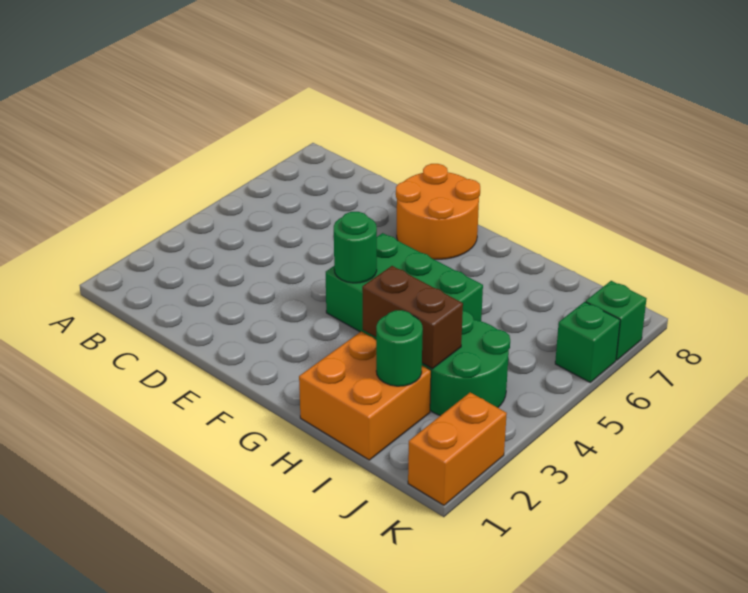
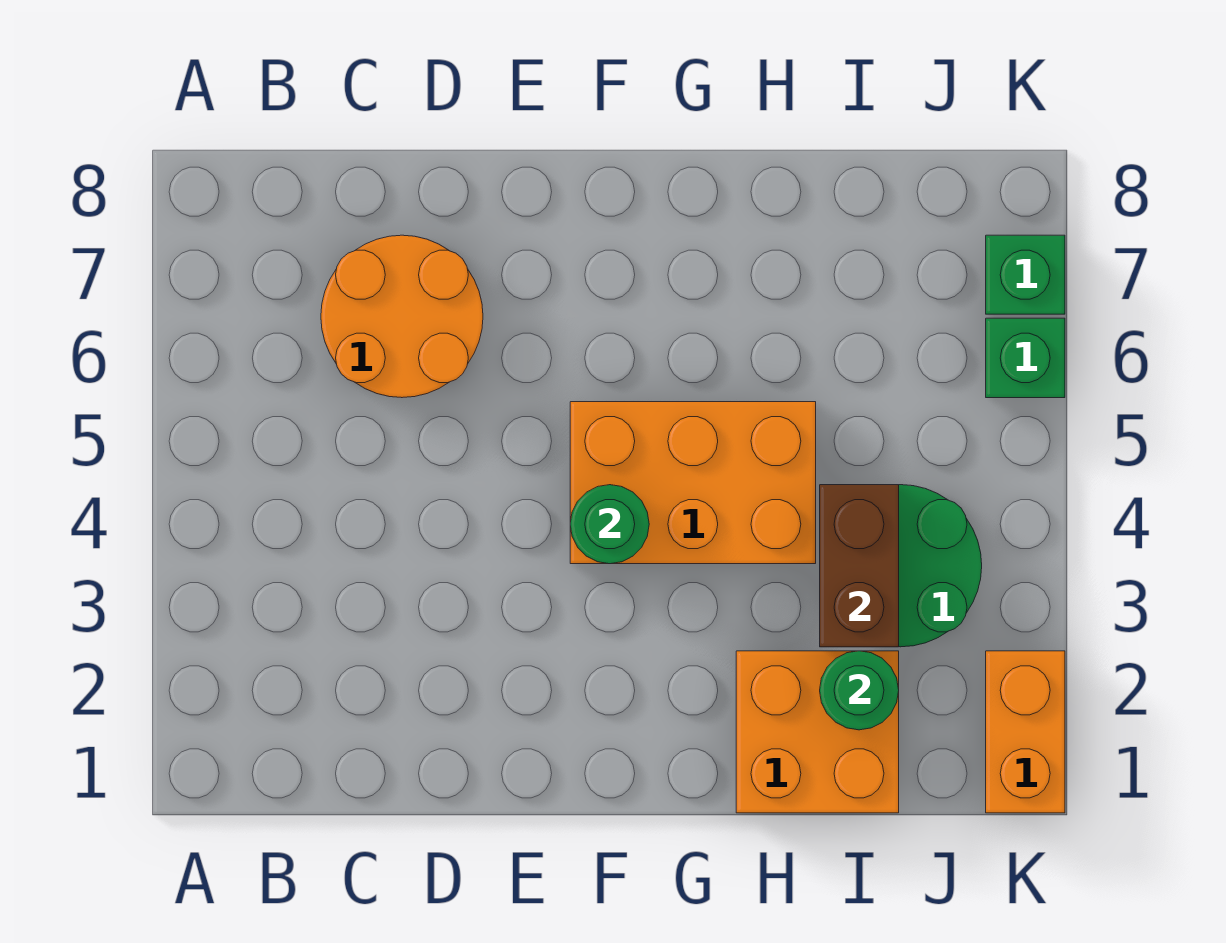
orange round brick E7:F8 level 1 -> orange round brick C6:D7 level 1
green brick F4:H5 level 1 -> orange brick F4:H5 level 1
brown brick H3:I3 level 2 -> brown brick I3:I4 level 2

